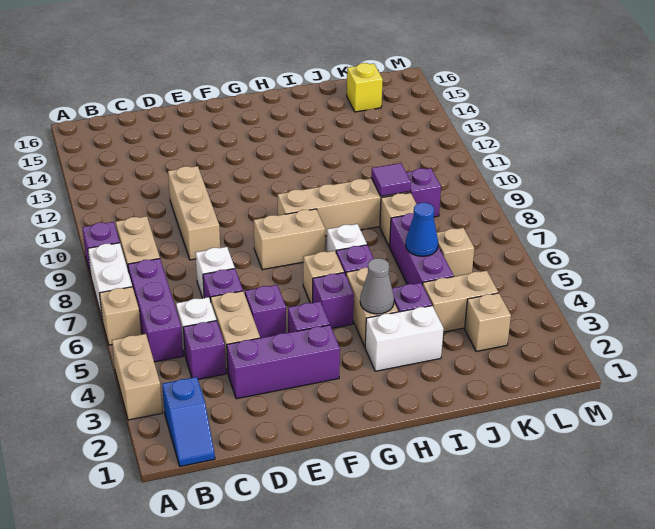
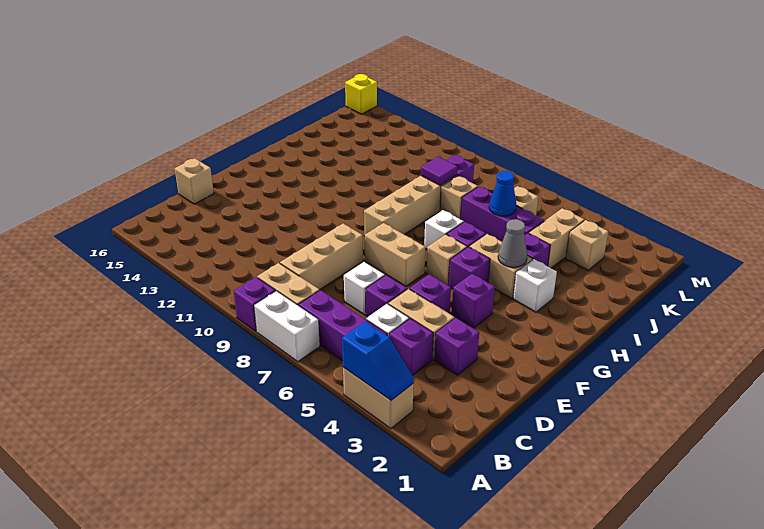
tan brick A6 level 1 -> tan brick D16 level 1
blue slope B1:B2 level 1 top 2 -> blue slope A3:A4 level 2 top 4
purple brick D3:F3 level 1 -> purple brick D3 level 1
tan brick D9:D11 level 1 -> tan brick C9:E9 level 1
tan brick F8:G8 level 1 -> tan brick F7:F8 level 1
white brick H3:I3 level 1 -> white brick H3 level 1
yellow brick K15 level 1 -> yellow brick M16 level 1

